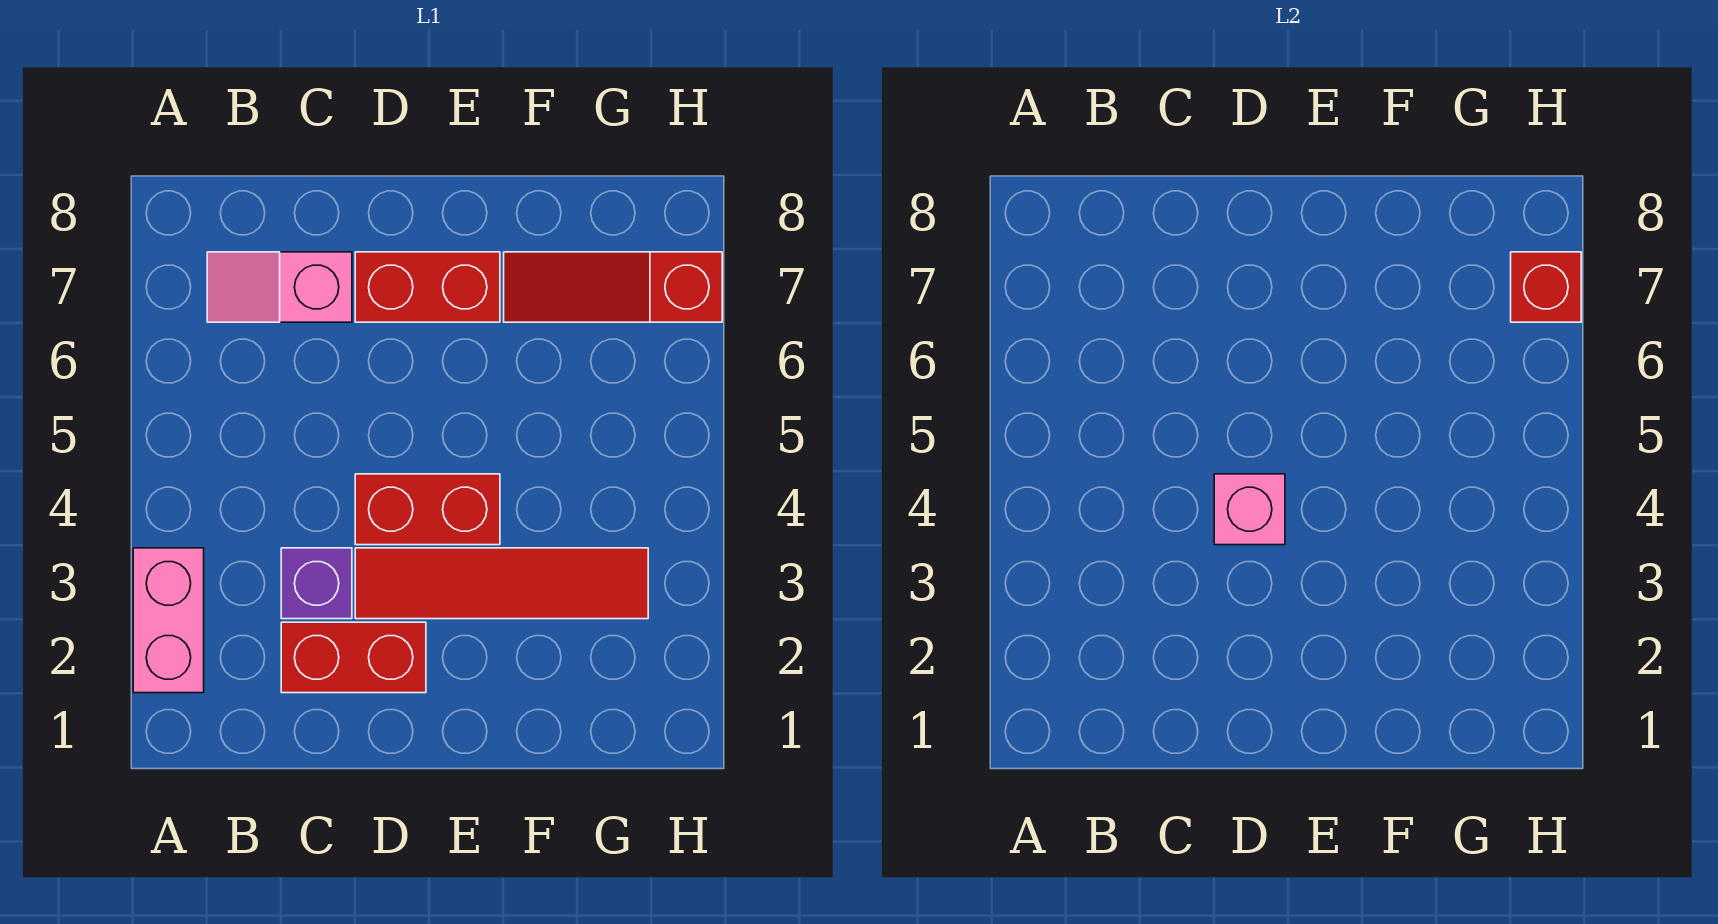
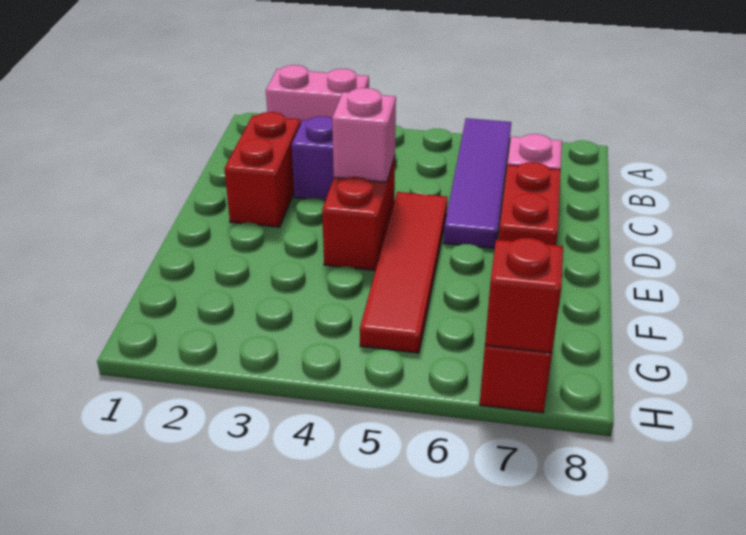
none -> purple tile A6:D6 level 1
red tile D3:G3 level 1 -> red tile D5:G5 level 1

